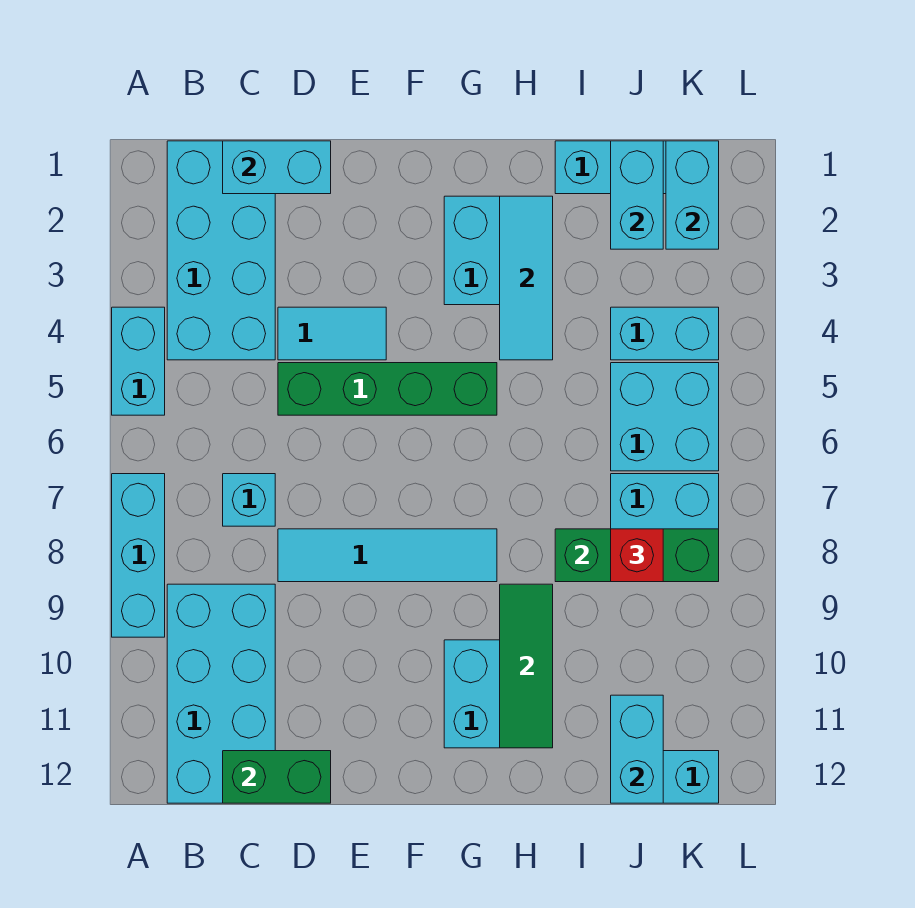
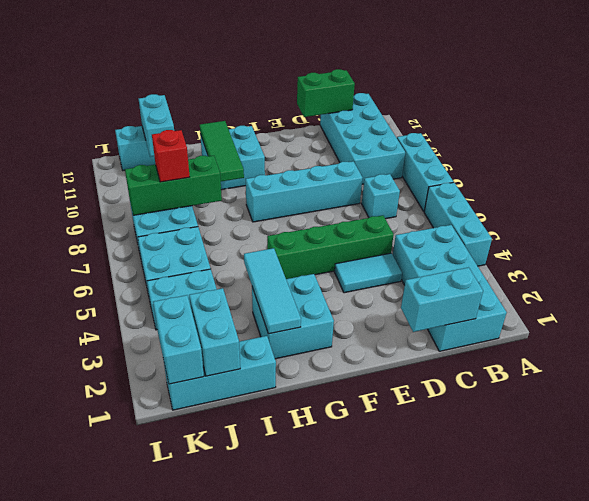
cyan brick A4:A5 level 1 -> cyan brick A4:A6 level 1
cyan tile D8:G8 level 1 -> cyan brick D8:G8 level 1

